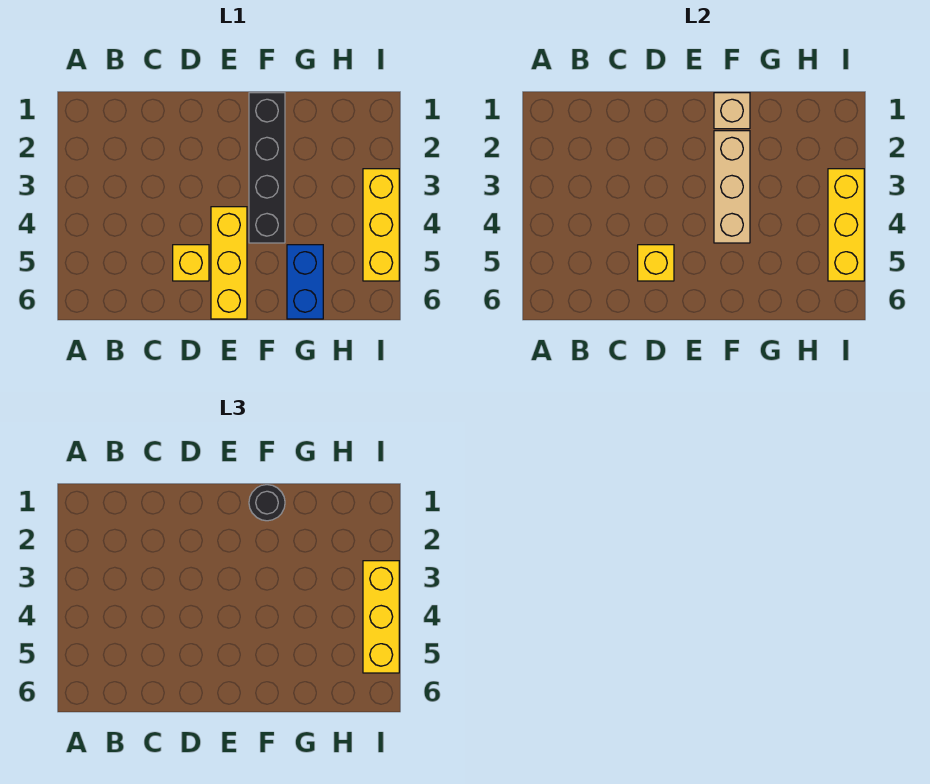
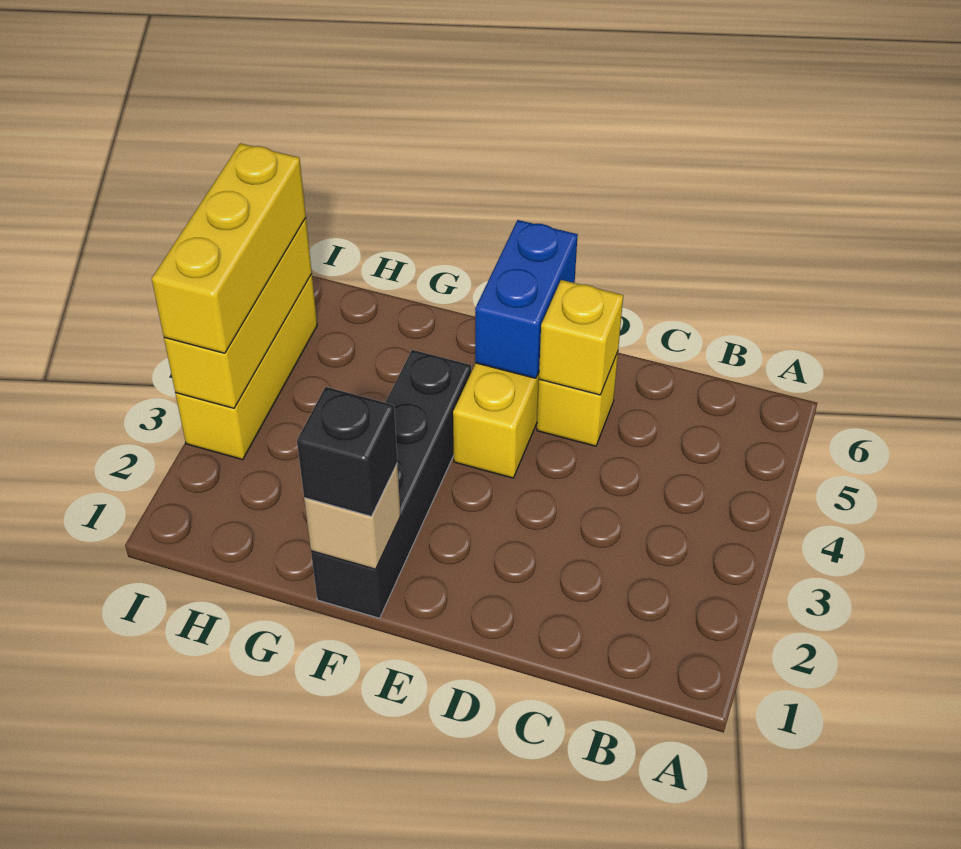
black round brick F1 level 3 -> black brick F1 level 3
tan brick F2:F4 level 2 -> none
blue brick G5:G6 level 1 -> blue brick E5:E6 level 2

